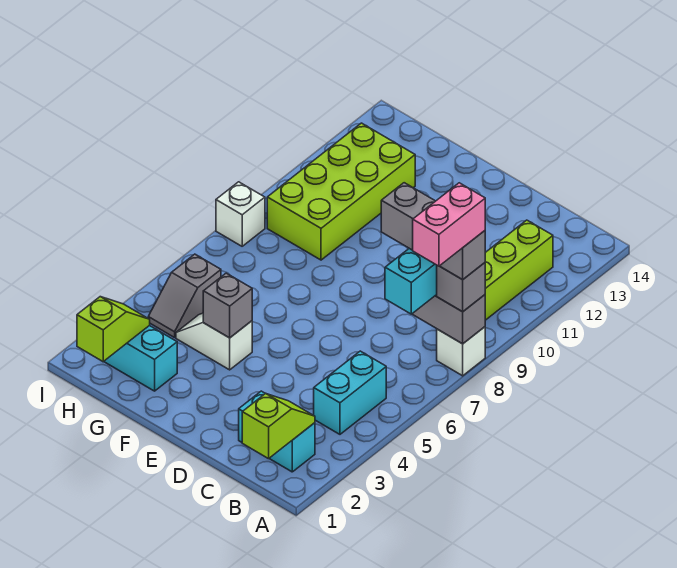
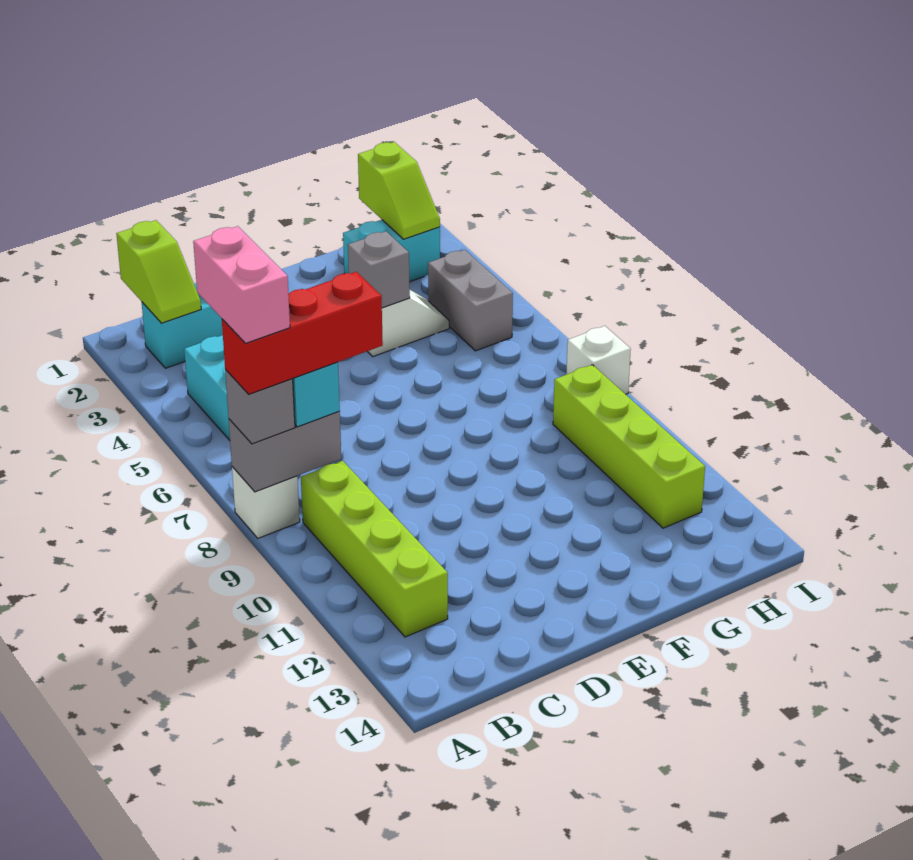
grey brick A8:C8 level 4 -> red brick A8:C8 level 4
lime brick G9:H12 level 1 -> lime brick H9:H12 level 1
grey slope H4:H5 level 1 top 5 -> grey brick H4:H5 level 1

